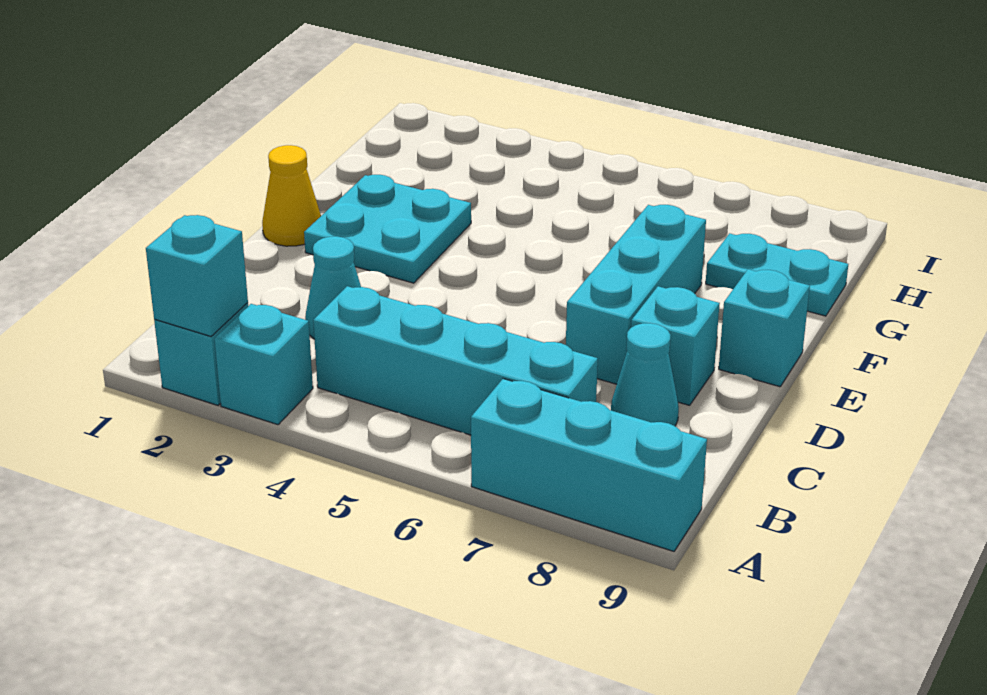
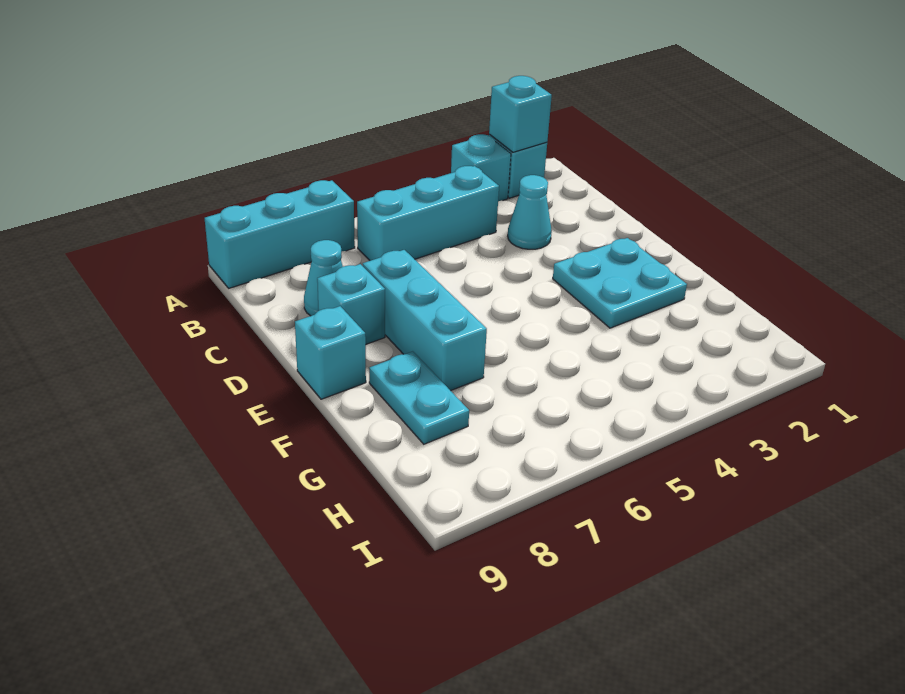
cyan brick B4:B7 level 1 -> cyan brick B4:B6 level 1
yellow cone E1 level 1 -> none
cyan plate G8:G9 level 1 -> cyan plate F8:G8 level 1

